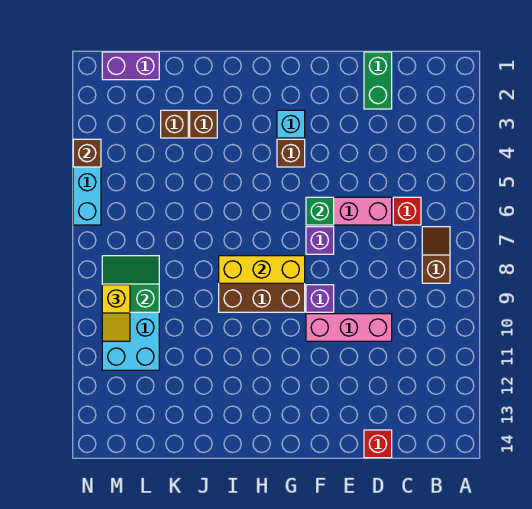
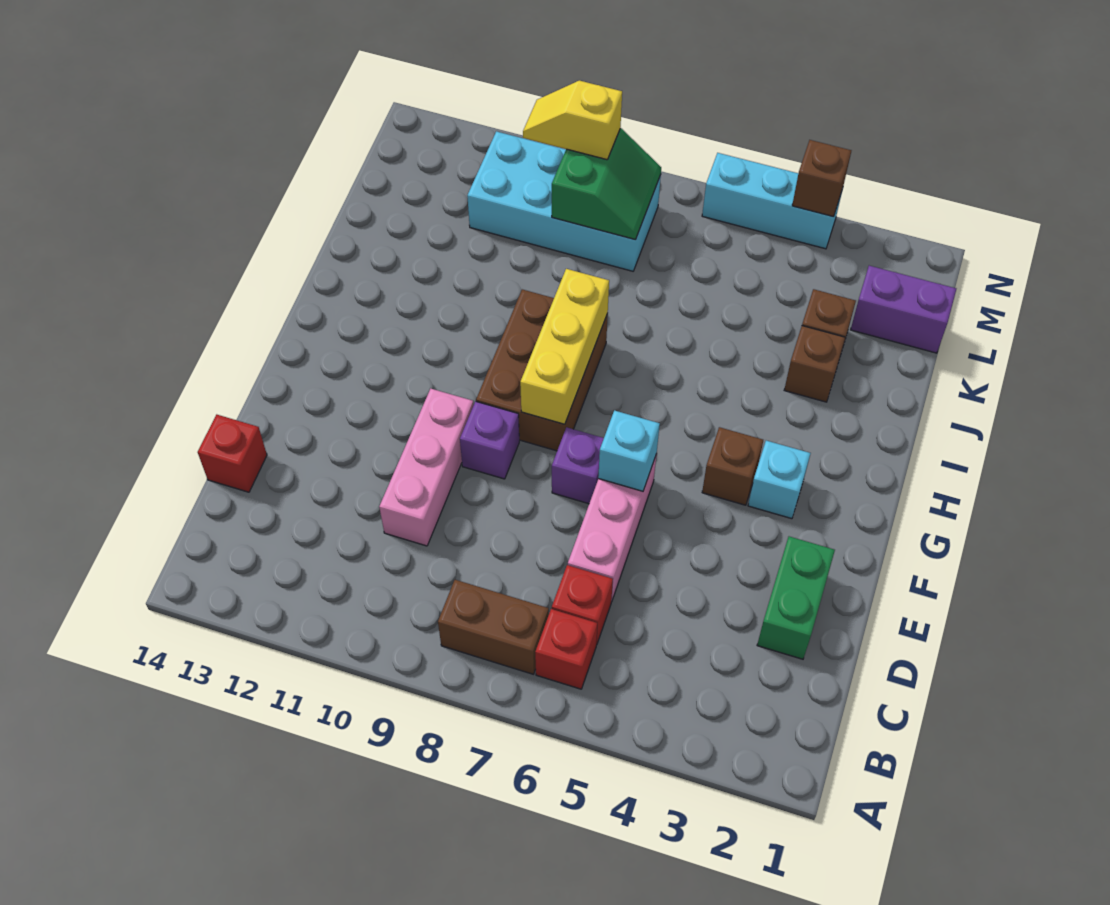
none -> red brick B6 level 1
brown slope B7:B8 level 1 top 8 -> brown brick B7:B8 level 1
green brick D1:D2 level 1 -> green brick D2:E2 level 1
green brick F6 level 2 -> cyan brick F6 level 2
purple brick L1:M1 level 1 -> purple brick L1:L2 level 1

